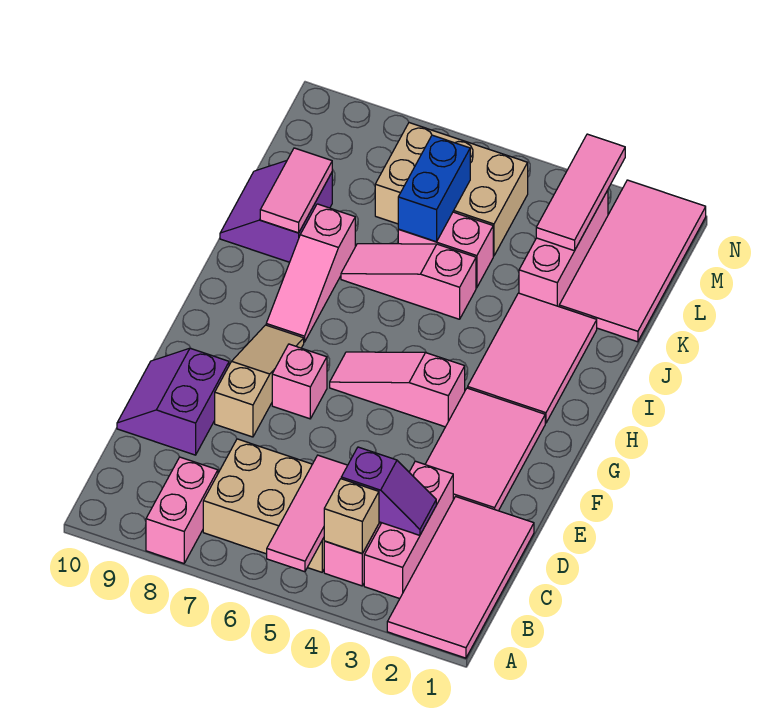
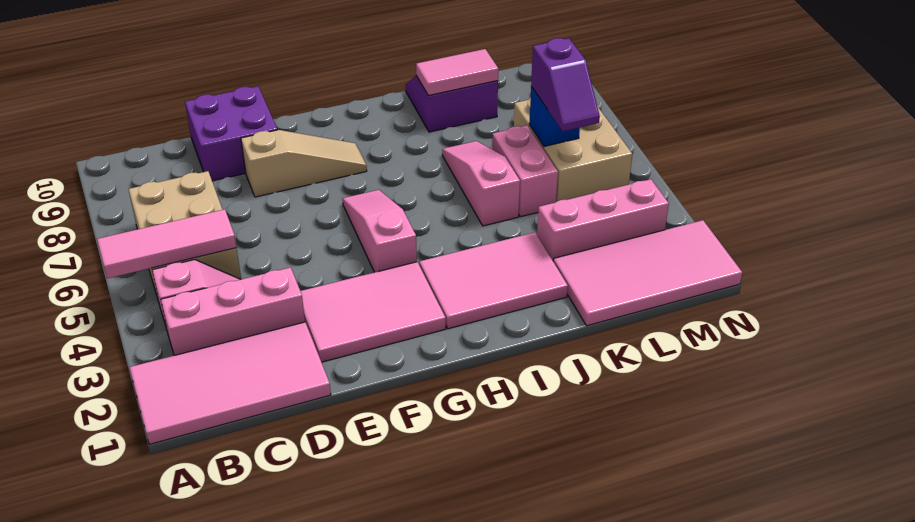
pink brick A8:B8 level 1 -> none
tan brick B4 level 2 -> none
purple slope C3:C4 level 2 top 4 -> purple slope L5:L6 level 3 top 6
purple slope D9:E10 level 1 top 9 -> purple brick D9:E10 level 1
pink brick F7 level 1 -> none
pink slope H8:J8 level 1 top J -> none
blue brick K6:L6 level 2 -> blue brick L6 level 2
pink tile L3:N3 level 2 -> none

